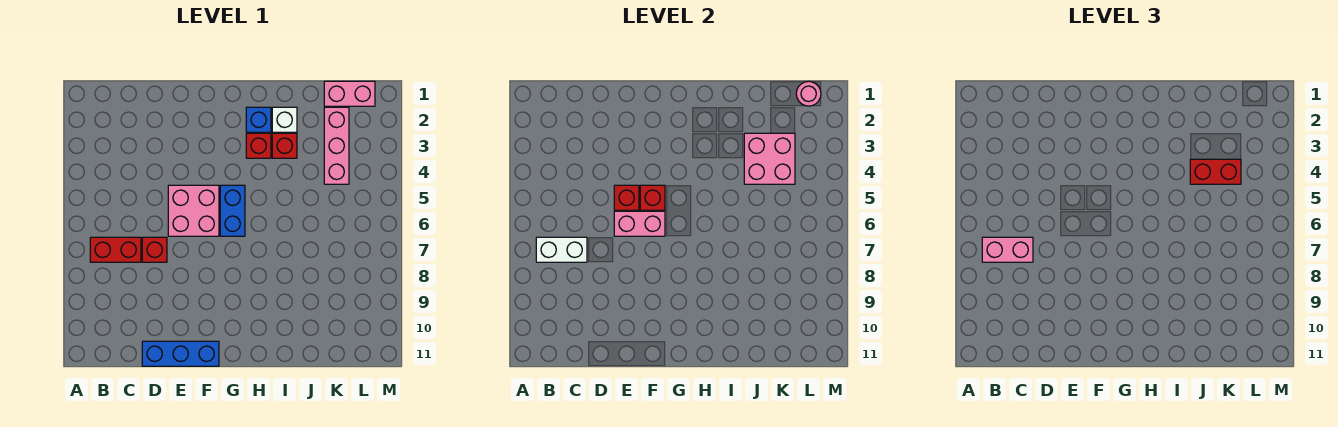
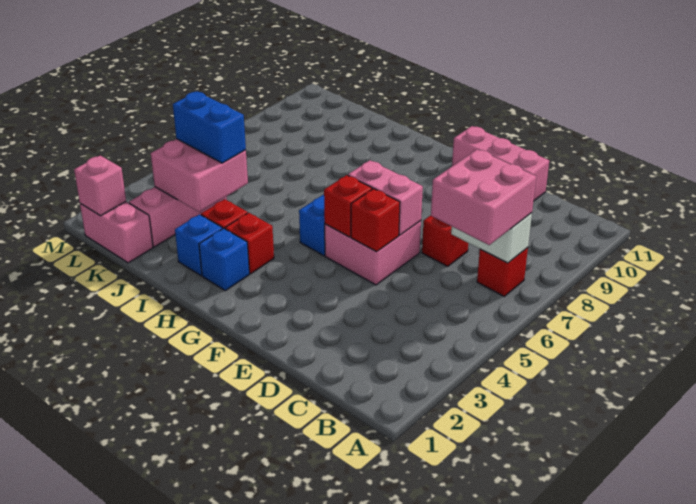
red brick B7:C7 level 1 -> red brick B7 level 1
pink brick B7:C7 level 3 -> pink brick B6:C7 level 3
blue brick D11:F11 level 1 -> pink brick D11:F11 level 1
white brick I2 level 1 -> blue brick I2 level 1
red brick J4:K4 level 3 -> blue brick J4:K4 level 3
pink round brick L1 level 2 -> pink brick L1 level 2

